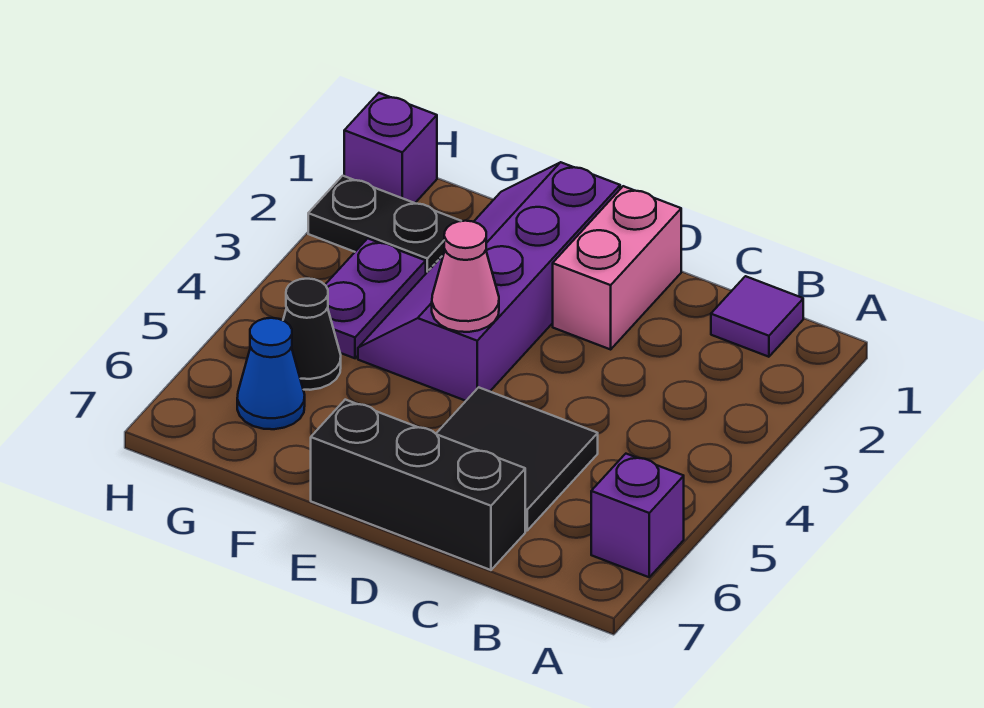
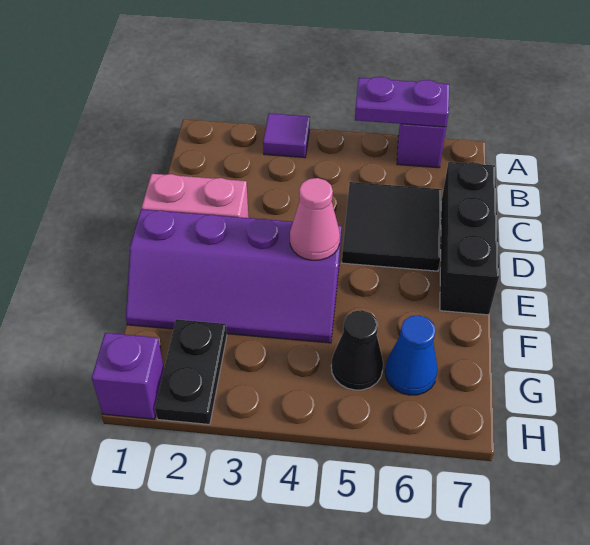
purple tile B1 level 1 -> purple tile A3 level 1
purple plate G3:G4 level 1 -> purple plate A5:A6 level 2

